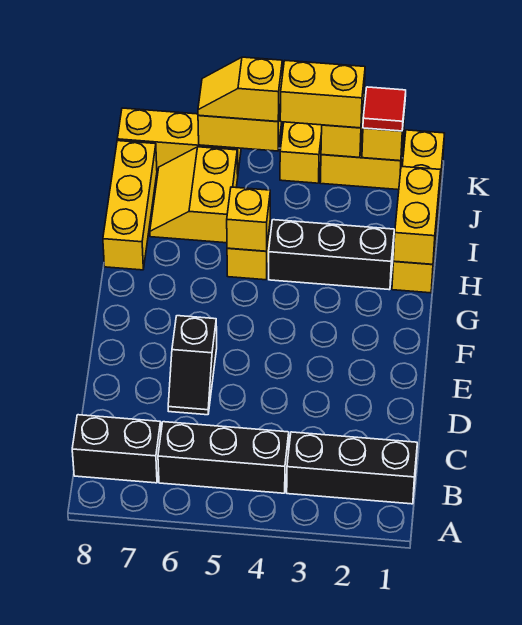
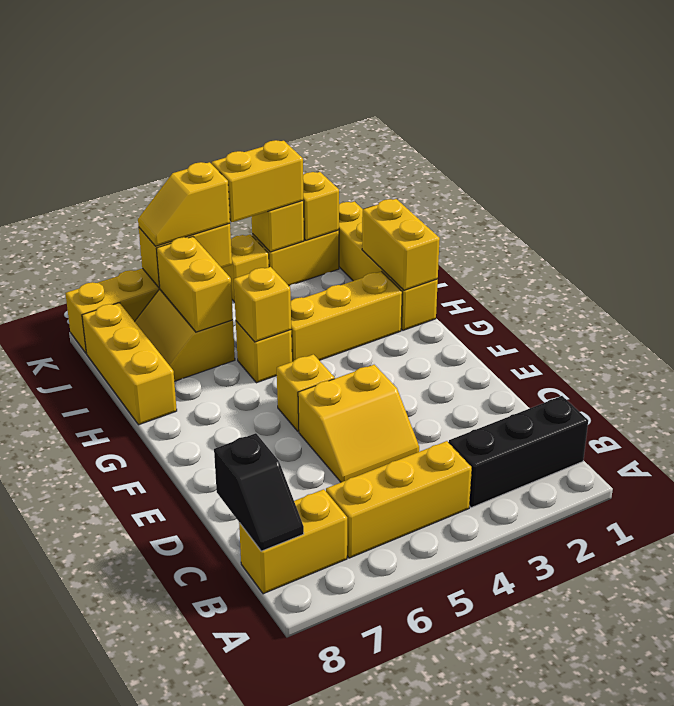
black brick B4:B6 level 1 -> yellow brick B4:B6 level 1
black brick B7:B8 level 1 -> yellow brick B7:B8 level 1
none -> yellow slope D4:E5 level 1 top E
black slope D6:E6 level 1 top E -> black slope B8:C8 level 2 top C
none -> yellow brick F5 level 1
black brick H2:H4 level 1 -> yellow brick H2:H4 level 1
none -> yellow brick I6:J6 level 2
red tile K2 level 3 -> none

